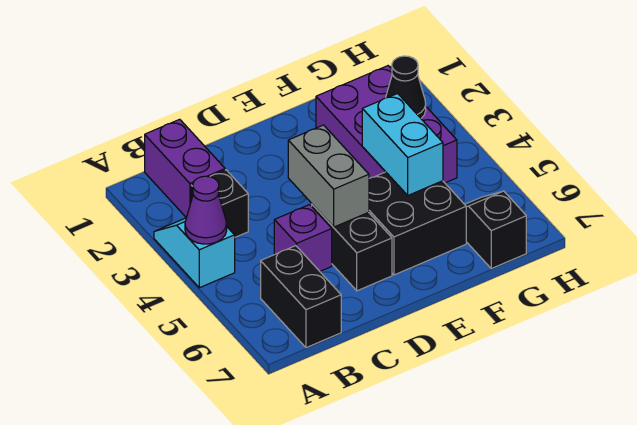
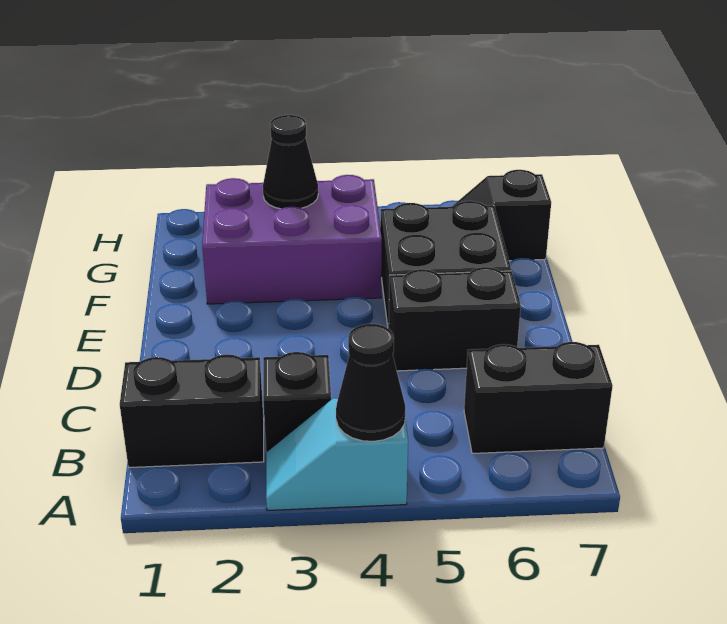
purple cone A4 level 2 -> black cone A4 level 2
purple brick B1:B2 level 1 -> black brick B1:B2 level 1
purple brick C5 level 1 -> none
grey brick D4:D5 level 2 -> none
cyan brick F4:F5 level 2 -> none

